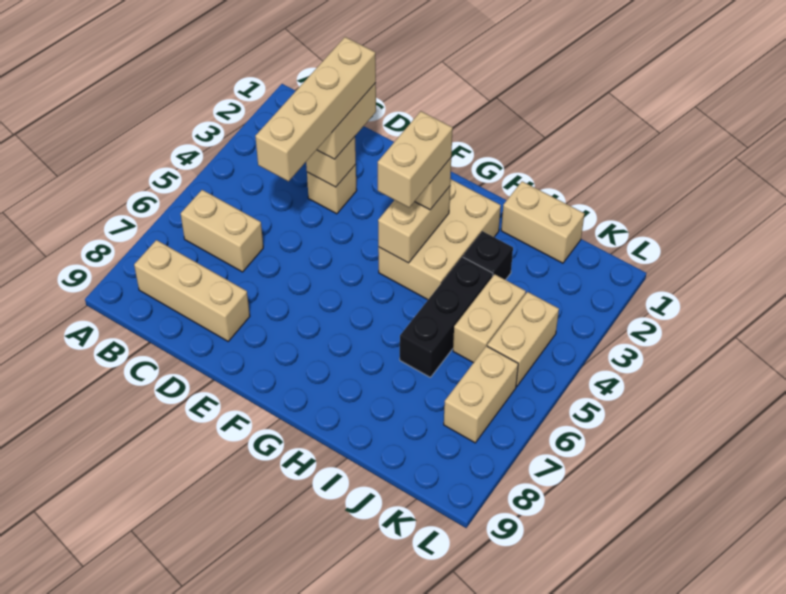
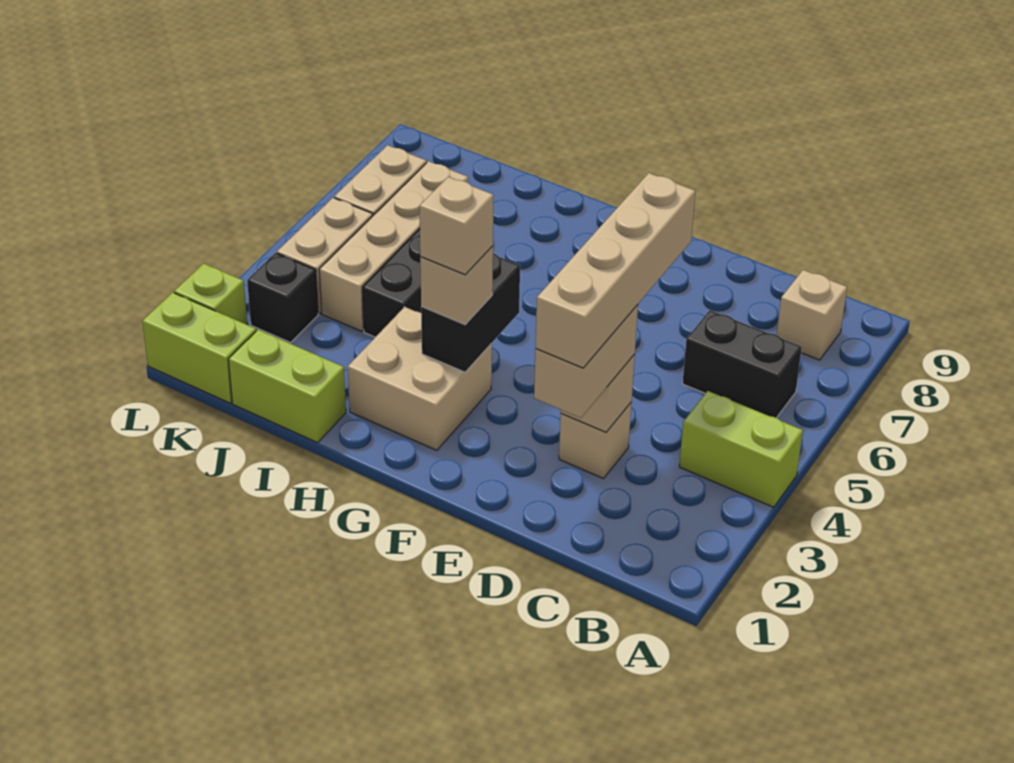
none -> lime brick A4:B4 level 1
tan brick B6:C6 level 1 -> black brick B6:C6 level 1
tan brick B8:D8 level 1 -> tan brick B8 level 1
tan brick G2:H4 level 1 -> tan brick G2:H3 level 1
tan brick G3:G4 level 2 -> black brick G3:G4 level 2
tan brick G3:G4 level 4 -> tan brick G3 level 4
tan brick I1:J1 level 1 -> lime brick I1:J1 level 1
black brick I3 level 1 -> black brick K3 level 1
tan brick J4:J5 level 1 -> tan brick J4:J7 level 1
none -> lime brick K1:L1 level 1
none -> lime brick L2 level 1

